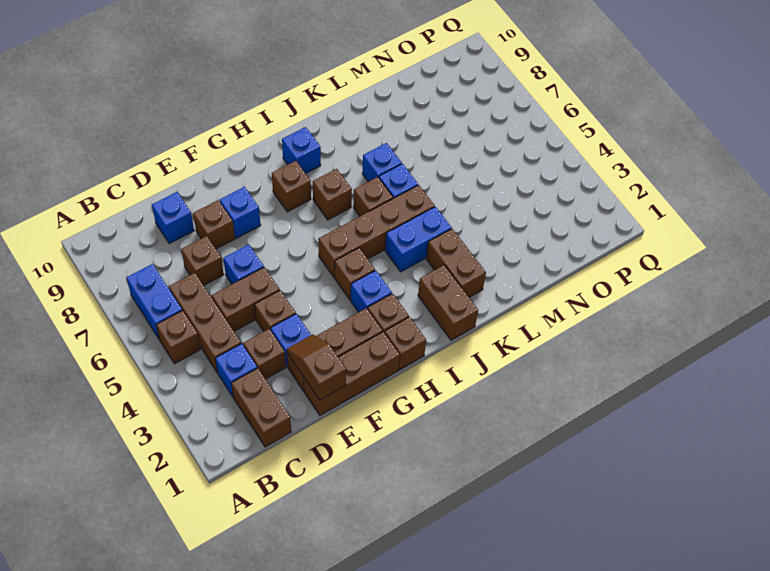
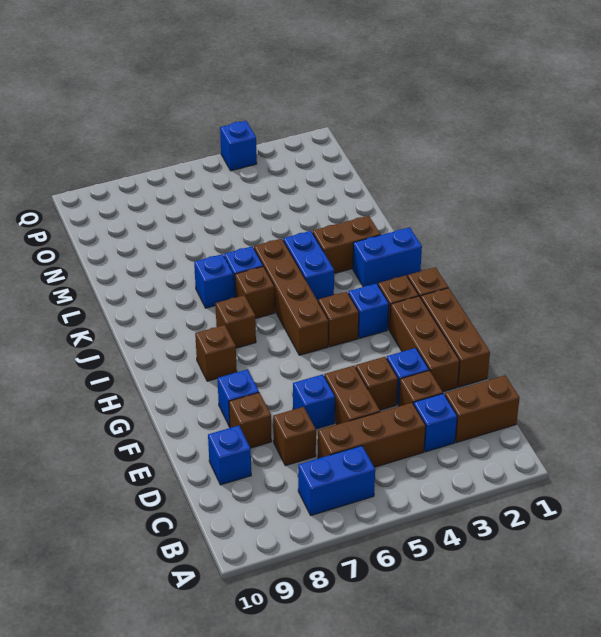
brown brick B5 level 1 -> none
brown slope E1:E2 level 2 top 1 -> none
blue brick I9 level 1 -> blue brick Q4 level 1
brown brick J1:J2 level 1 -> blue brick J1:J2 level 1

